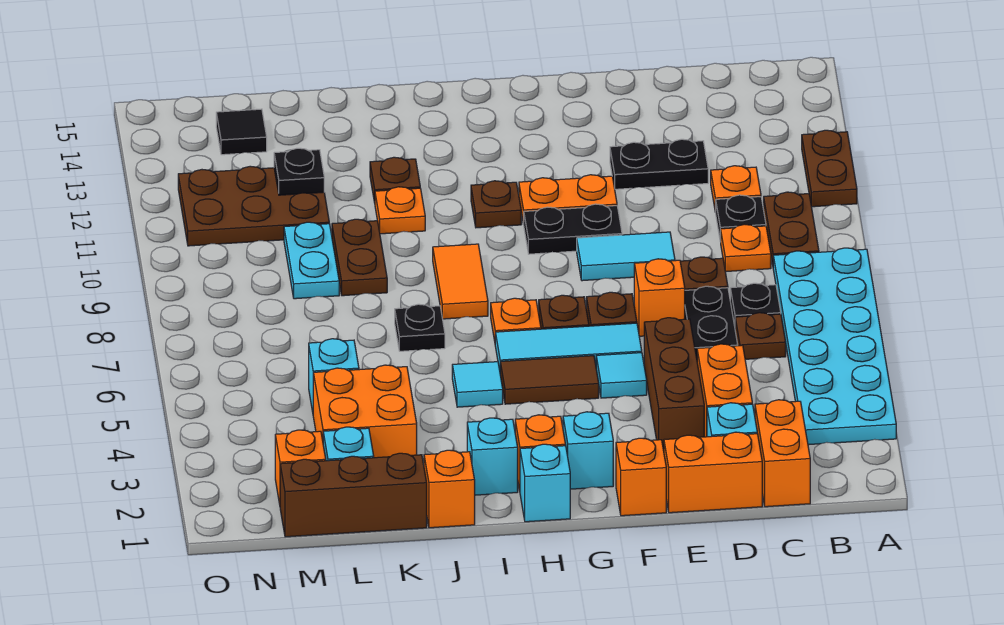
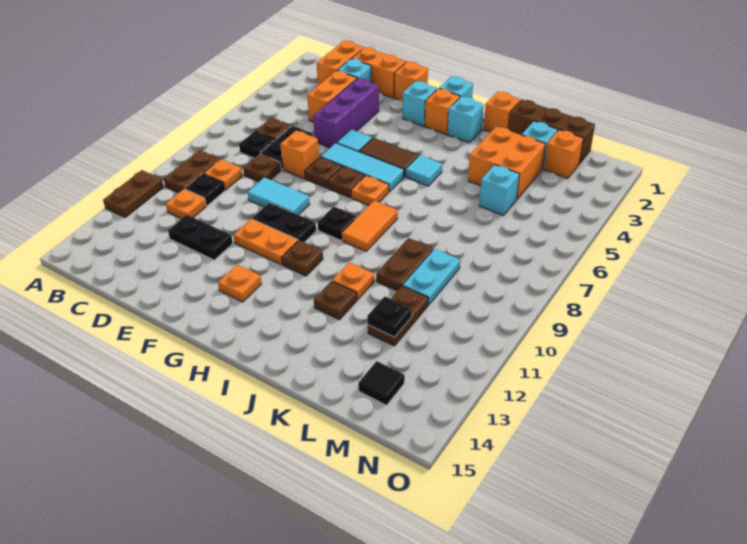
cyan plate A3:B8 level 1 -> none
brown brick E3:E5 level 1 -> purple brick E3:E5 level 1
none -> orange plate G13 level 1
black plate J7 level 1 -> black plate H9 level 1
brown plate L11:N12 level 1 -> brown plate L11:L12 level 1

